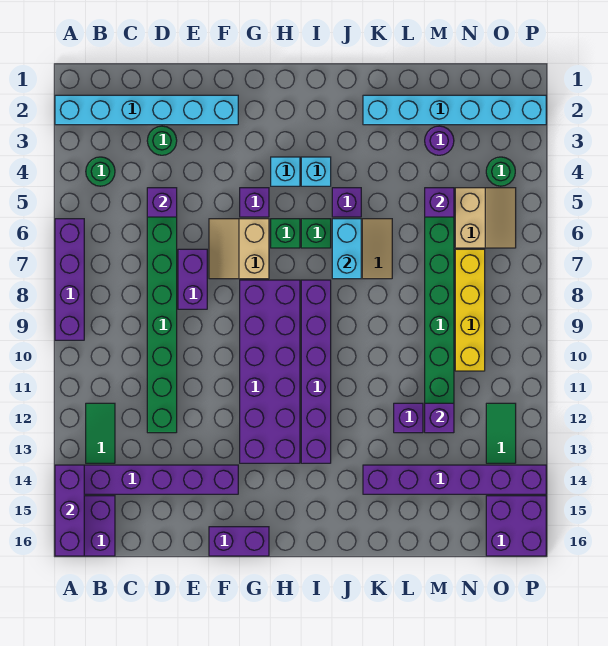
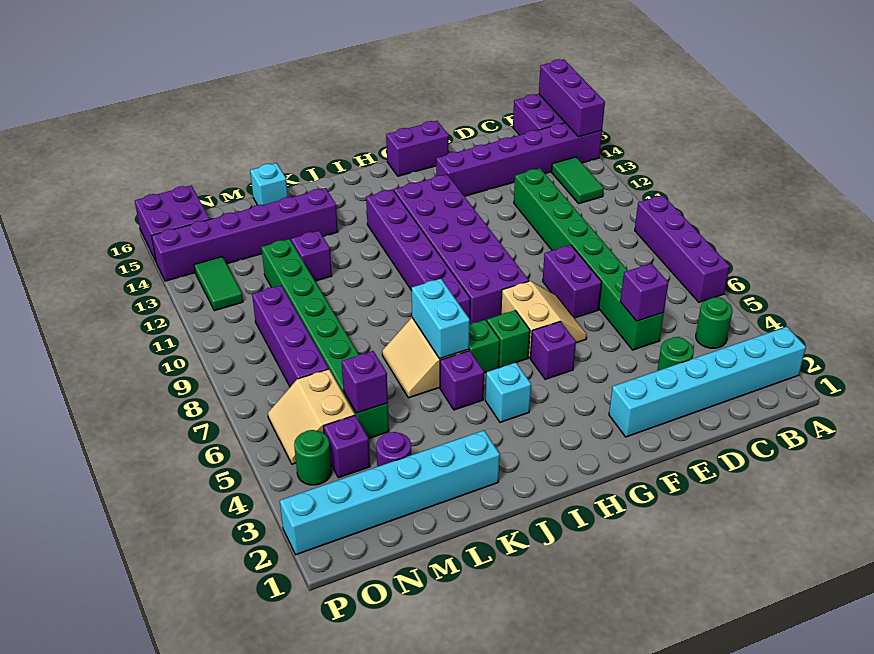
cyan brick H4 level 1 -> cyan brick L16 level 1
purple brick M12 level 2 -> purple brick N4 level 1
yellow brick N7:N10 level 1 -> purple brick N7:N10 level 1

